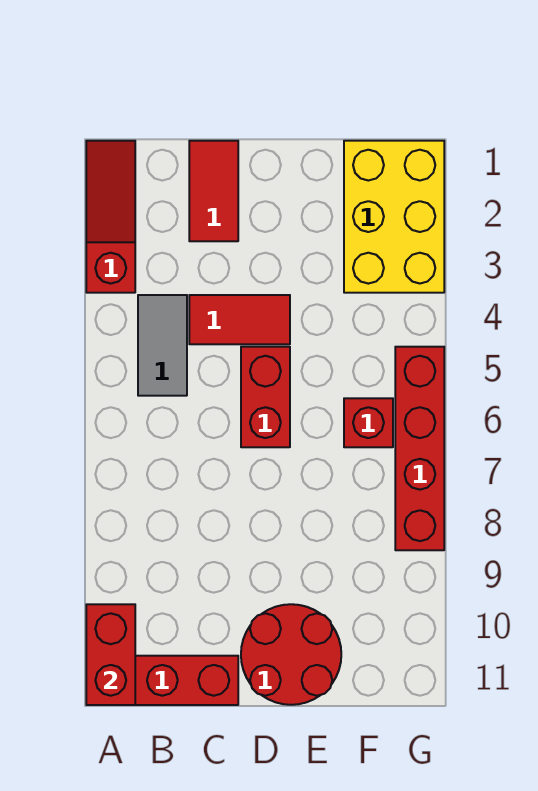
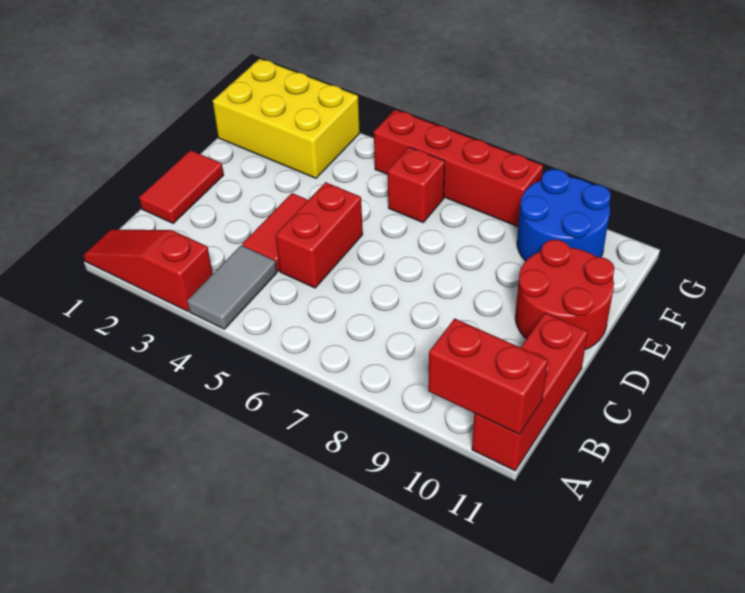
grey tile B4:B5 level 1 -> grey tile A4:B4 level 1
red tile C1:C2 level 1 -> red tile C1:D1 level 1
red brick D5:D6 level 1 -> red brick C5:D5 level 1
none -> blue round brick F9:G10 level 1

